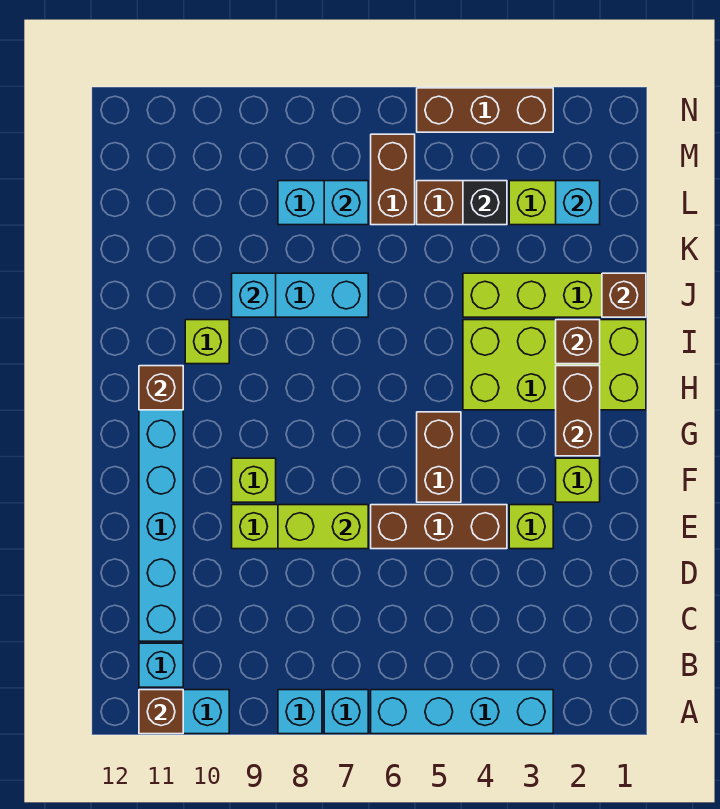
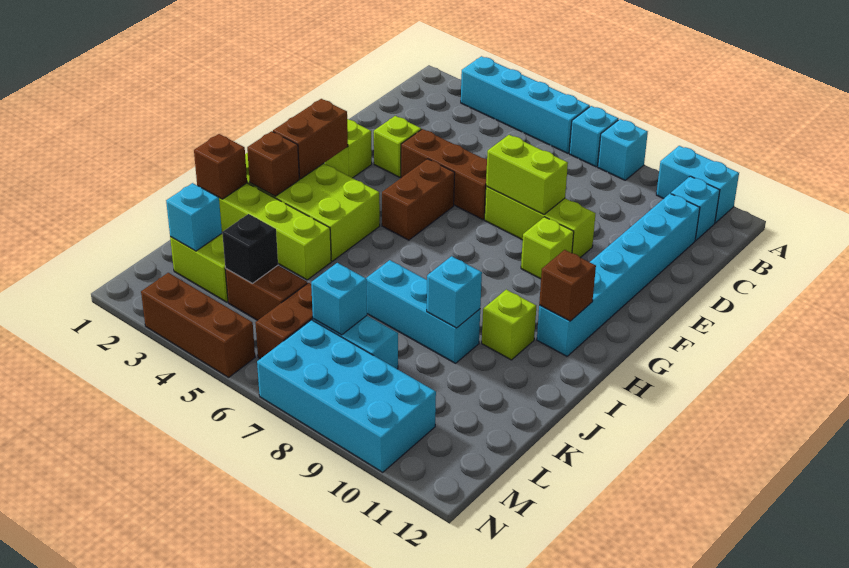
brown brick A11 level 2 -> none
none -> cyan brick M7:N10 level 1

